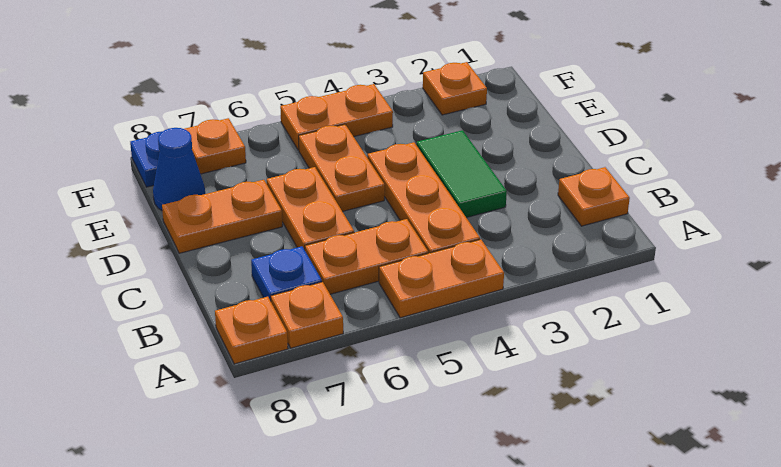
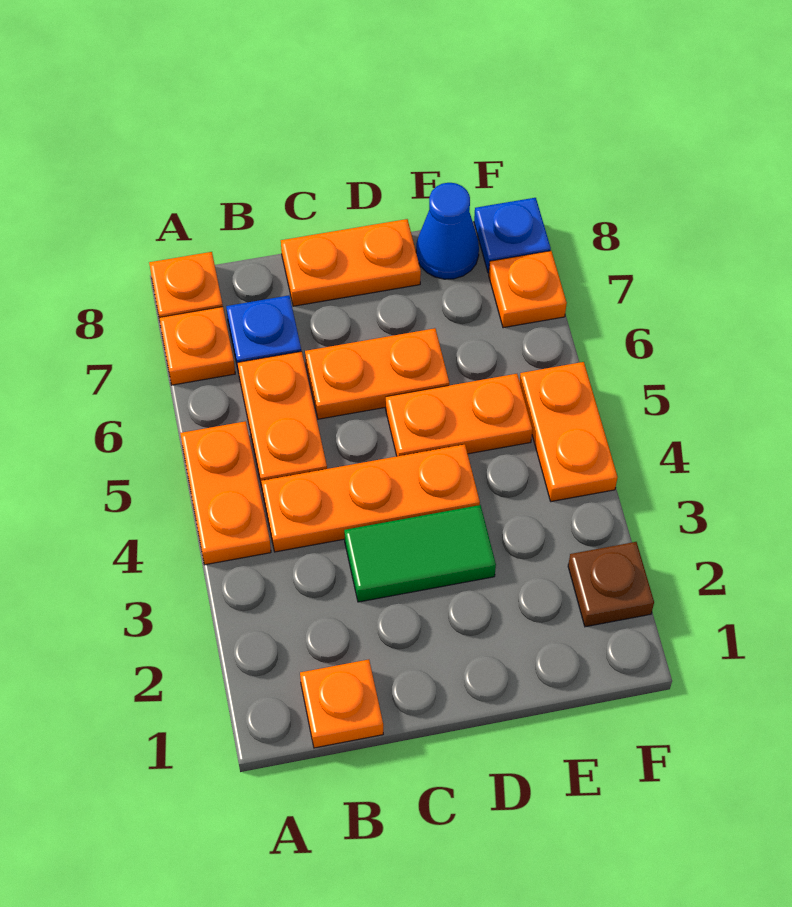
orange plate D7:D8 level 1 -> orange plate C8:D8 level 1
orange plate F2 level 1 -> brown plate F2 level 1

